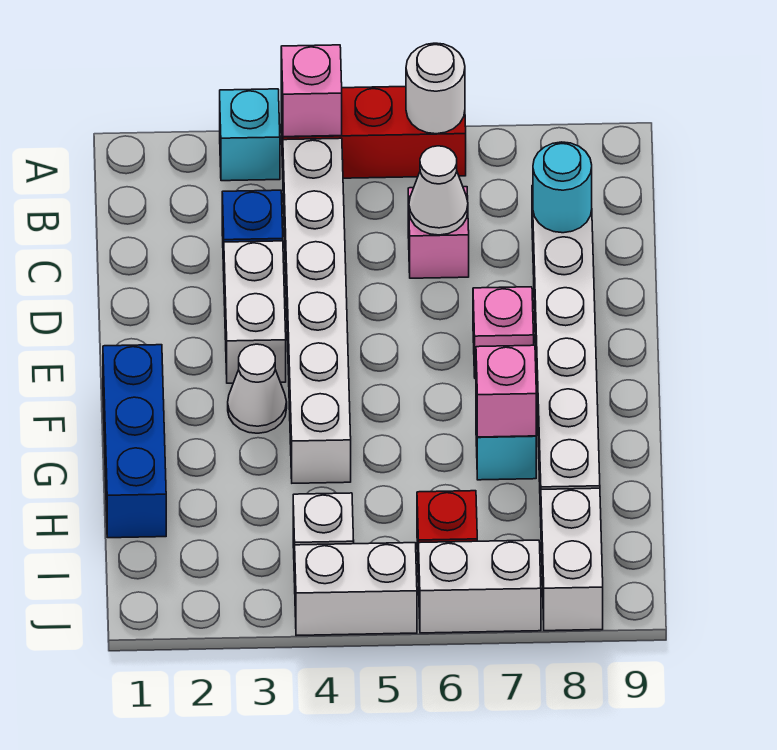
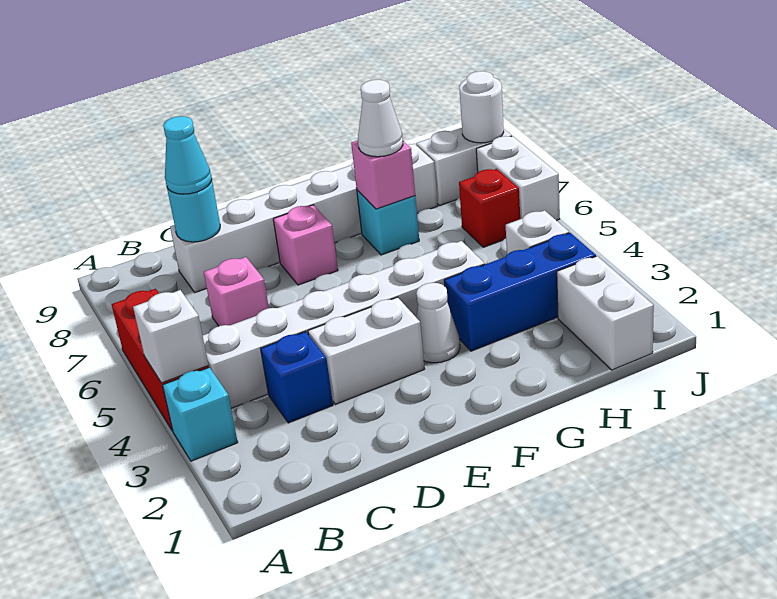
pink brick A4 level 2 -> white brick A4 level 2
white round brick A6 level 2 -> white round brick J8 level 2
white cone C6 level 2 -> white cone G7 level 3
none -> cyan cone C8 level 3
blue brick F1:H1 level 1 -> blue brick G3:I3 level 1
white brick J4:J5 level 1 -> white brick I1:I2 level 1

